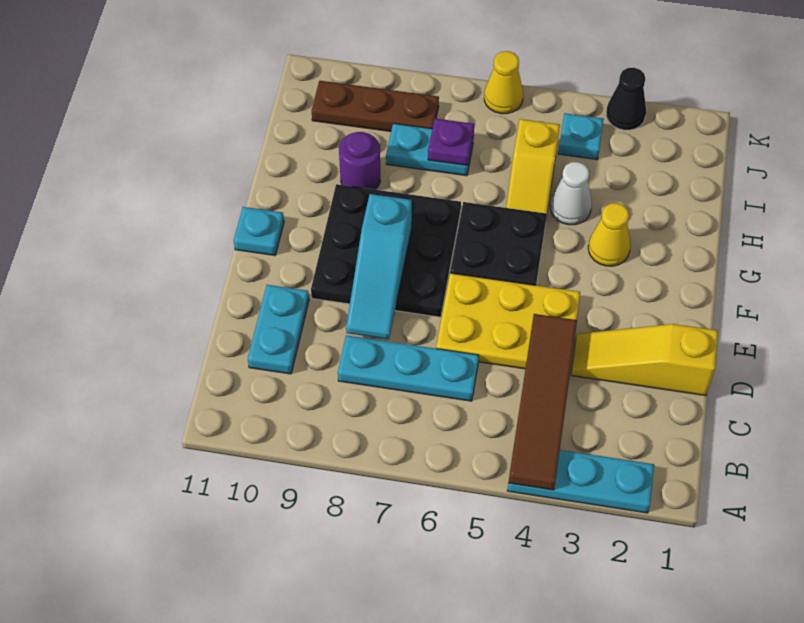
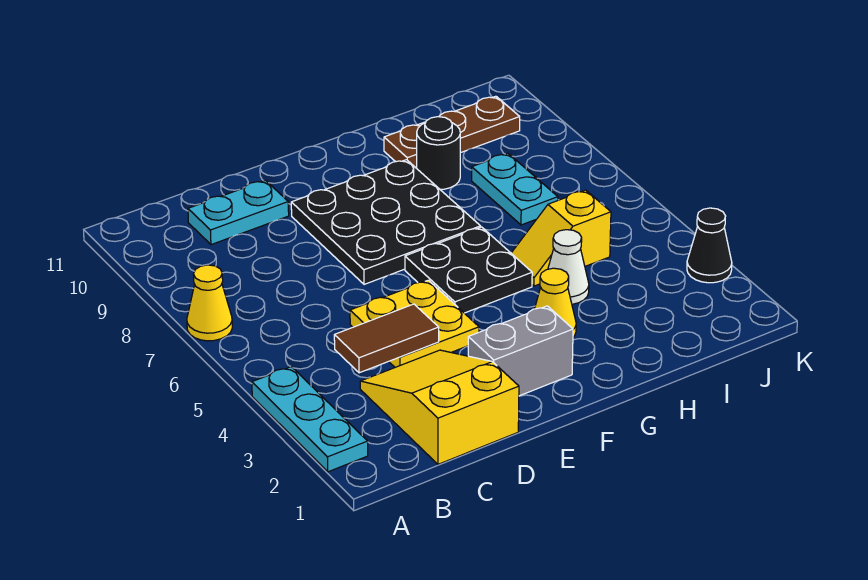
brown tile A4:D4 level 2 -> brown tile C4:D4 level 2
cyan plate C6:C8 level 1 -> none
yellow slope D1:D3 level 1 top 1 -> yellow slope C1:D3 level 1 top 1
yellow plate D4:E6 level 1 -> yellow plate D4:E5 level 1
cyan slope D8:F8 level 2 top F -> none
none -> grey brick E2:F2 level 1
cyan plate F11 level 1 -> none
purple round brick H9 level 1 -> black round brick H9 level 1
purple plate I7 level 2 -> none
cyan plate J4 level 1 -> none
brown plate J8:J10 level 1 -> brown plate H10:J10 level 1
yellow cone K6 level 1 -> yellow cone A7 level 1

